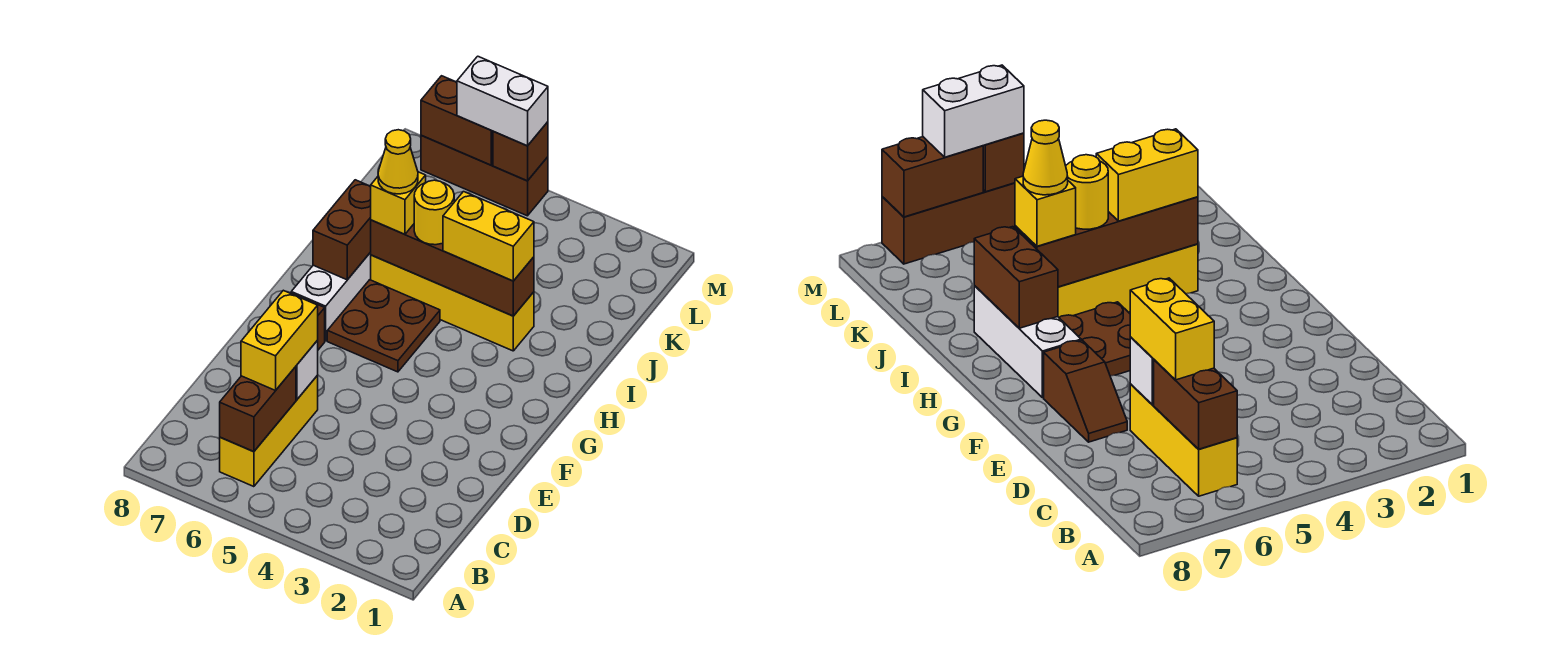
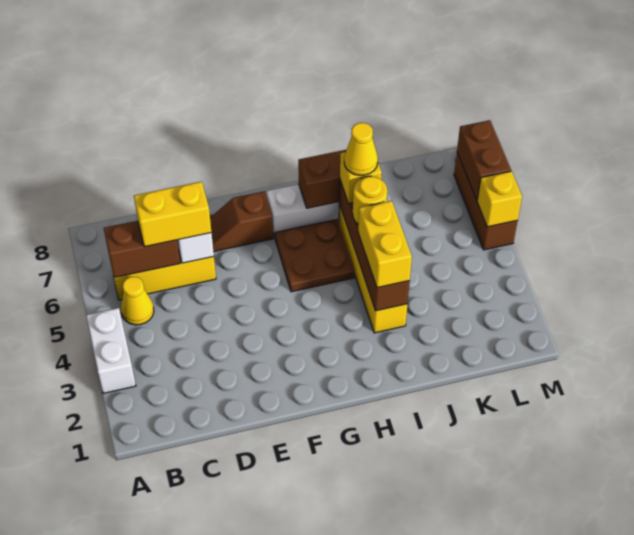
none -> yellow cone B5 level 1
brown brick M5 level 2 -> yellow brick M5 level 2
white brick M5:M6 level 3 -> white brick A3:A4 level 1

